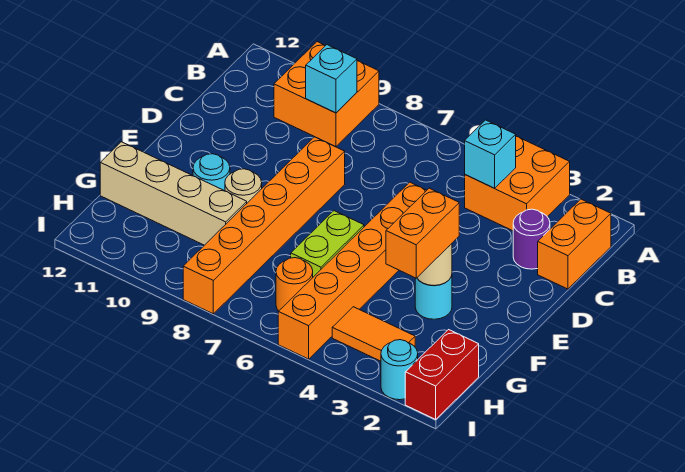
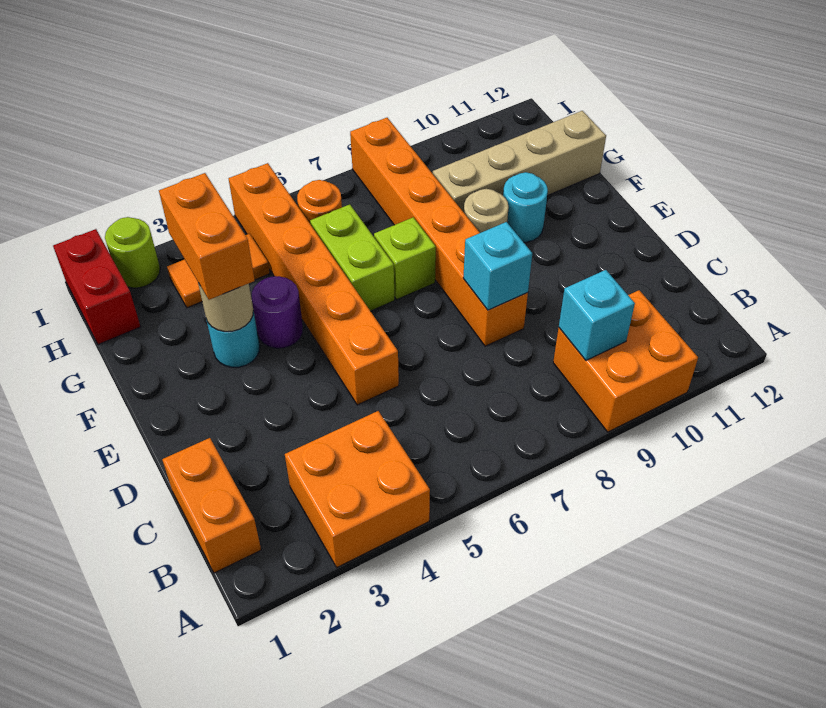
cyan brick B4 level 2 -> cyan brick D8 level 2
purple round brick C2 level 1 -> purple round brick F4 level 1
none -> lime brick F7 level 1
cyan round brick I2 level 1 -> lime round brick I2 level 1

